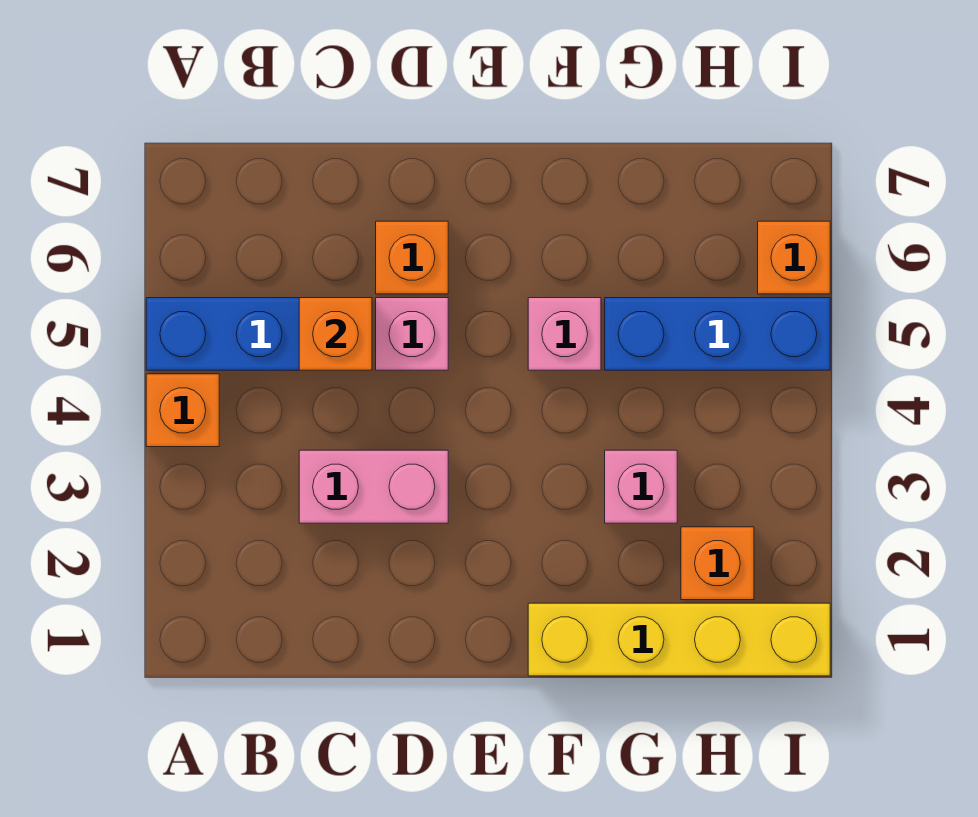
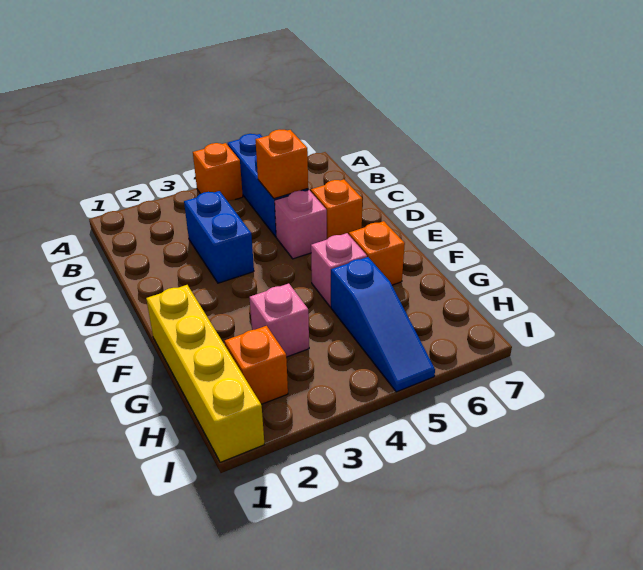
pink brick C3:D3 level 1 -> blue brick C3:D3 level 1
blue brick G5:I5 level 1 -> blue slope G5:I5 level 1 top G
orange brick I6 level 1 -> orange brick F6 level 1

